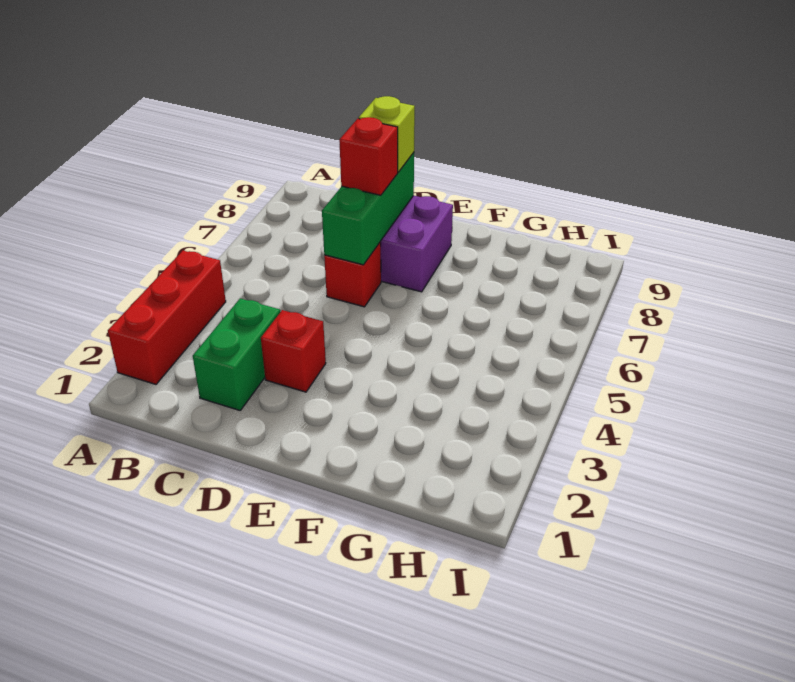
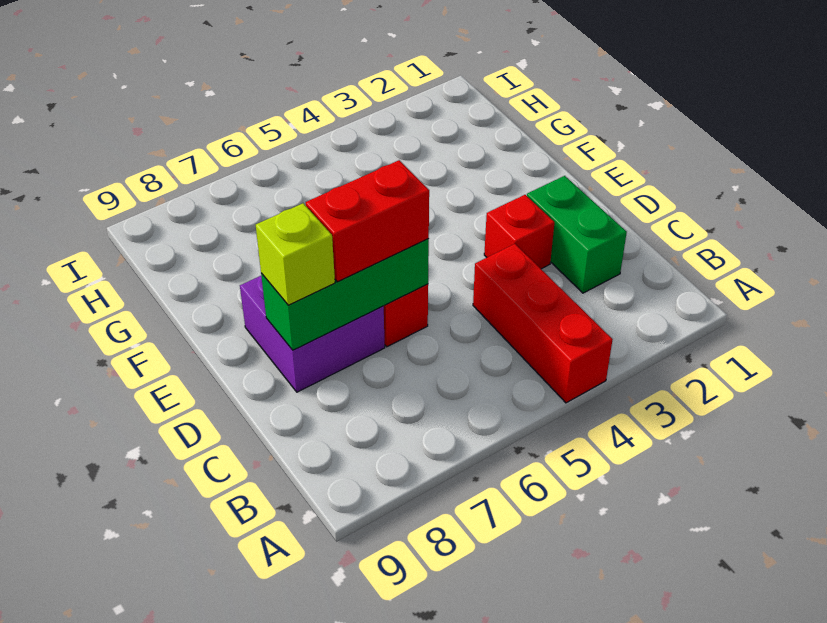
red brick A2:A4 level 1 -> red brick A4:C4 level 1
green brick C2:C3 level 1 -> green brick C2:D2 level 1
red brick D7 level 3 -> red brick D6:D7 level 3

